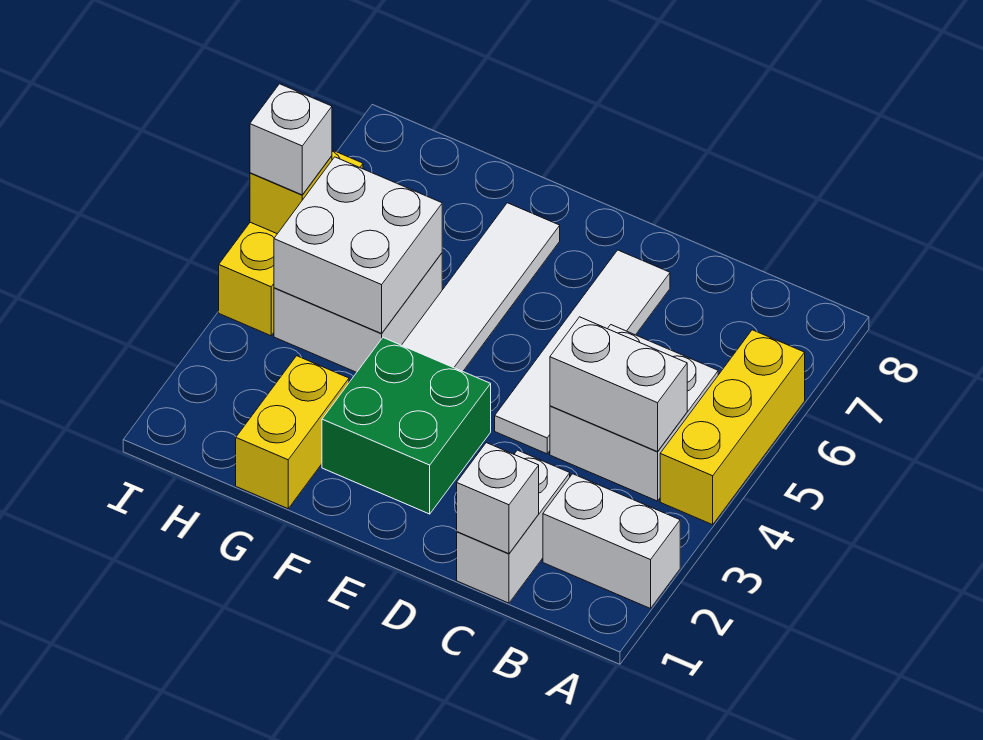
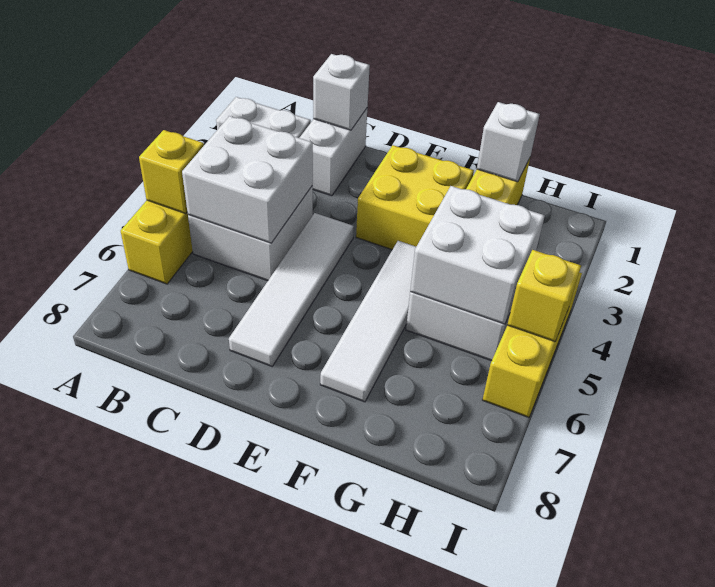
none -> yellow brick A5 level 2
white brick B4:C4 level 2 -> white brick B4:C5 level 2
green brick E2:F3 level 1 -> yellow brick E2:F3 level 1
white brick I5 level 3 -> white brick G1 level 2

